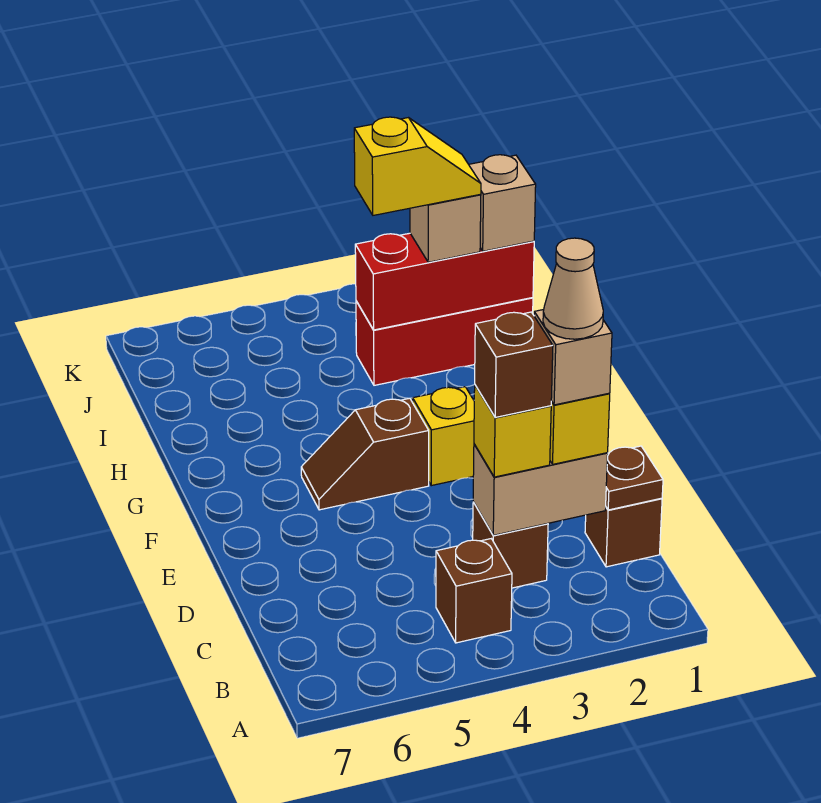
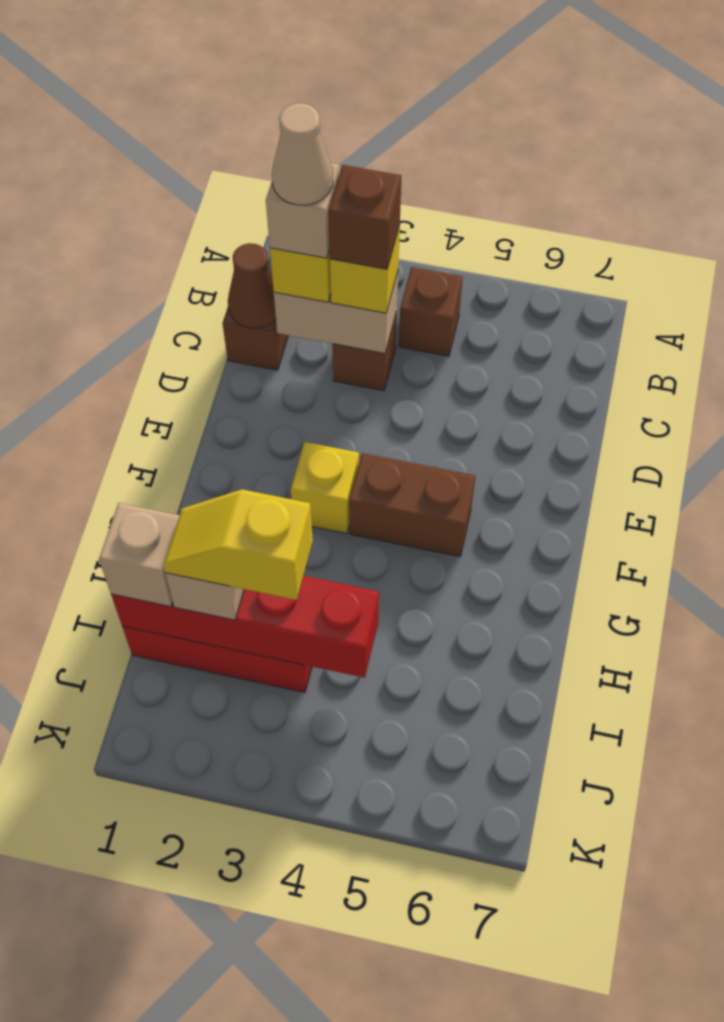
brown plate C1 level 2 -> brown cone C1 level 2
brown slope F4:F5 level 1 top 4 -> brown brick F4:F5 level 1
red brick I1:I3 level 2 -> red brick I1:I4 level 2

